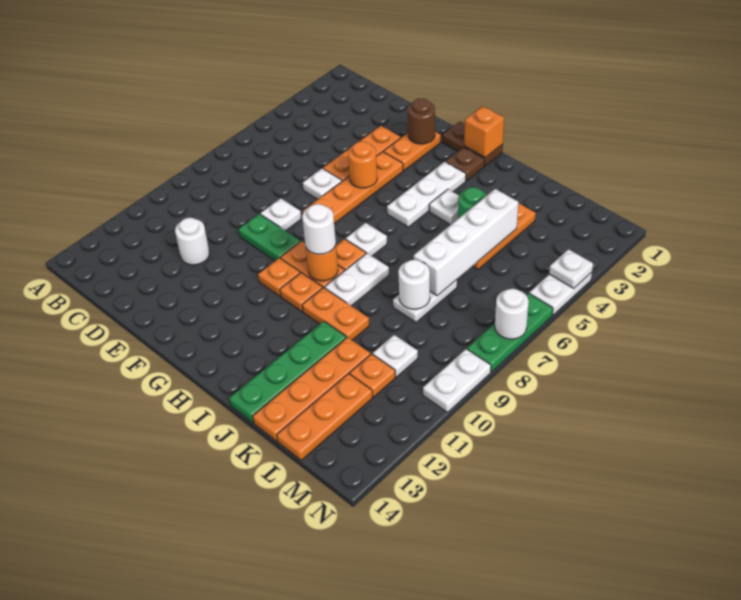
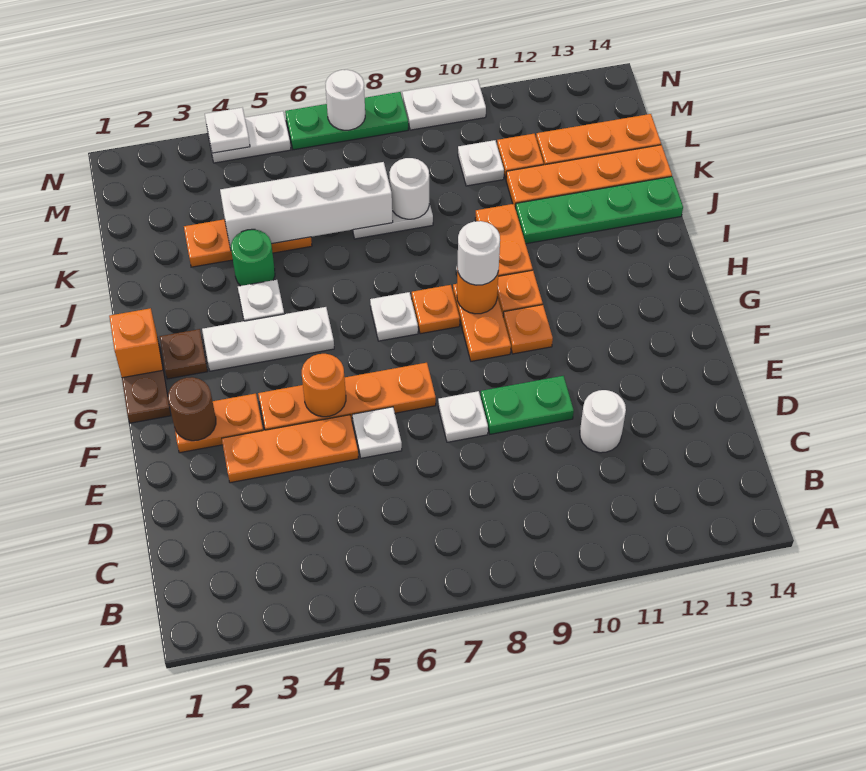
green plate E9:F9 level 1 -> green plate E9:E10 level 1
white plate I8:I9 level 1 -> none

